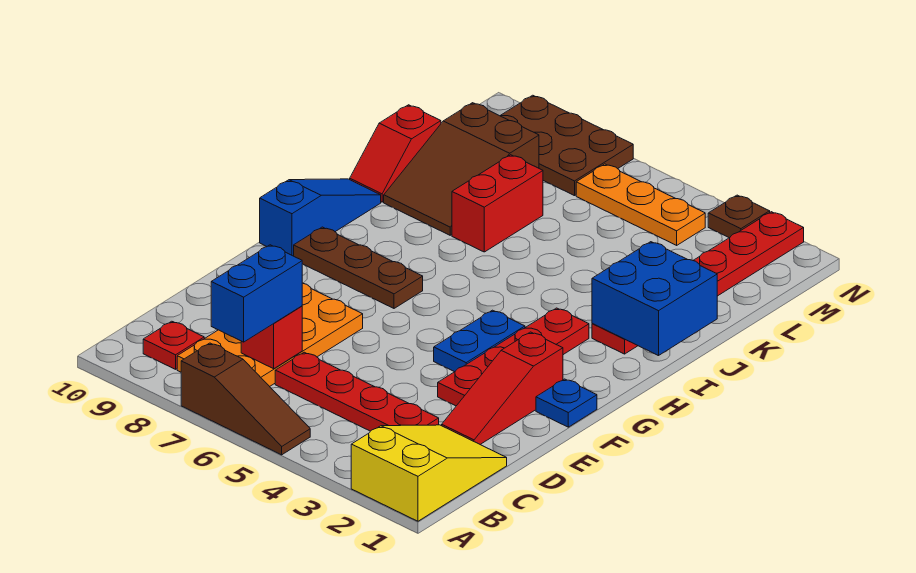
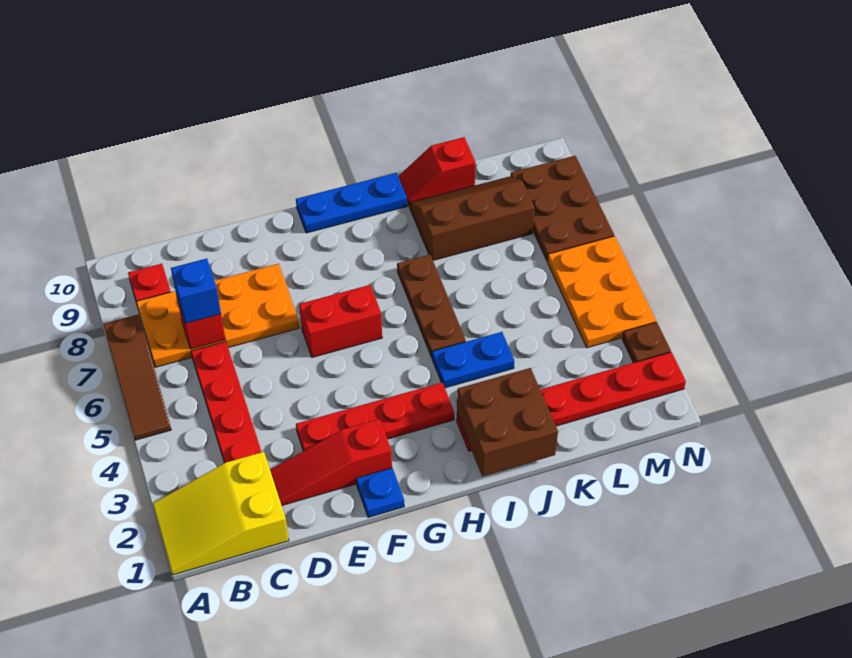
yellow slope A1:C2 level 1 top A -> yellow slope A1:C2 level 1 top C
blue brick B7:C7 level 3 -> blue brick C7 level 3
blue plate F4:G4 level 1 -> blue plate I4:J4 level 1
brown plate G7:G9 level 1 -> brown plate I5:I7 level 1
blue slope G10:I10 level 1 top G -> blue plate G10:I10 level 1
blue brick I1:J2 level 2 -> brown brick I1:J2 level 2
red brick J7:K7 level 1 -> red brick F6:G6 level 1
brown slope J8:L9 level 1 top L -> brown slope J8:L9 level 1 top 8
orange plate M4:M6 level 1 -> orange plate M4:N6 level 1

